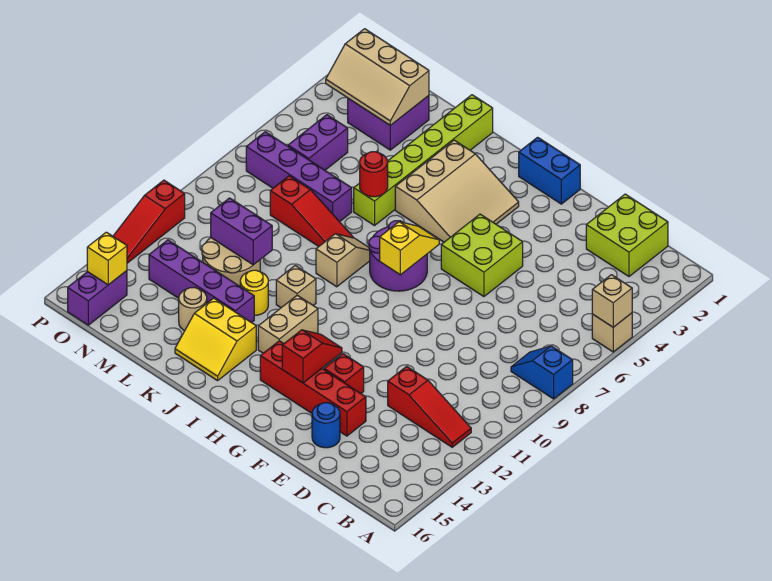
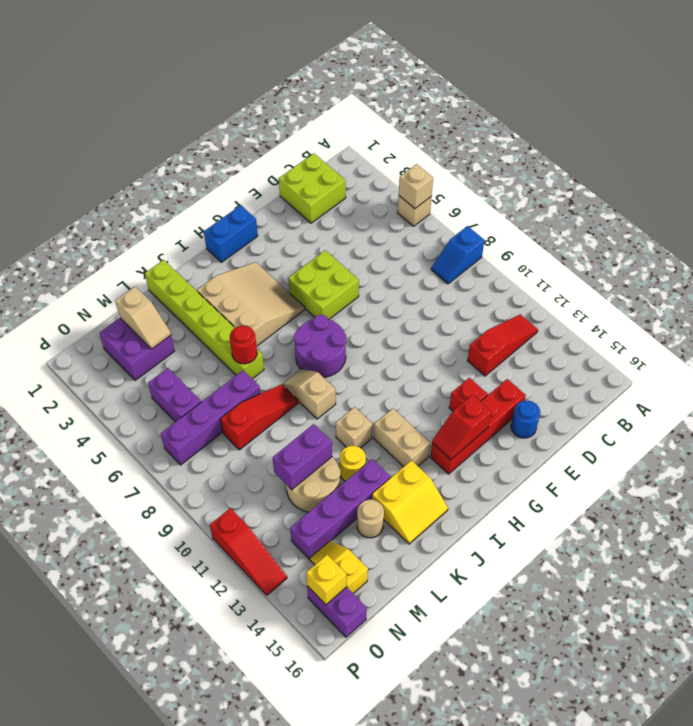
red slope G13:G14 level 2 top 14 -> red slope G14:H14 level 2 top G
yellow slope H7:H8 level 2 top 8 -> yellow slope N14:N15 level 1 top 15
tan slope M2:O3 level 2 top 2 -> tan slope M2:M3 level 2 top 2

